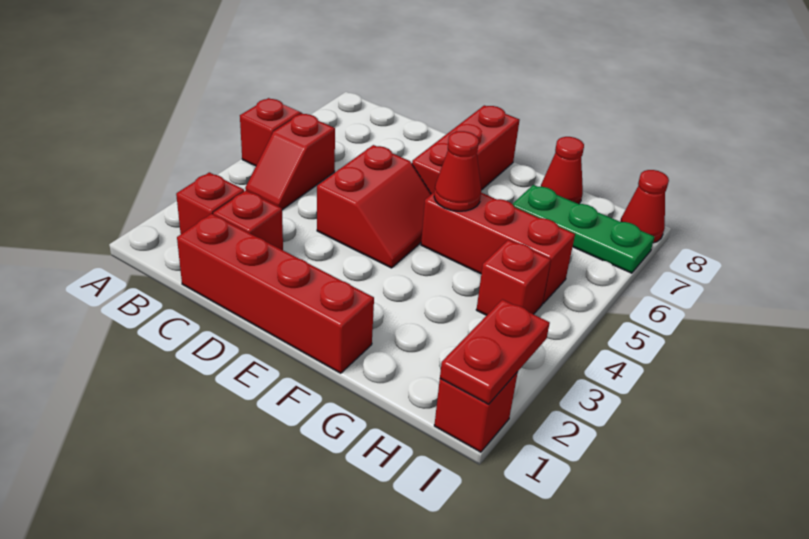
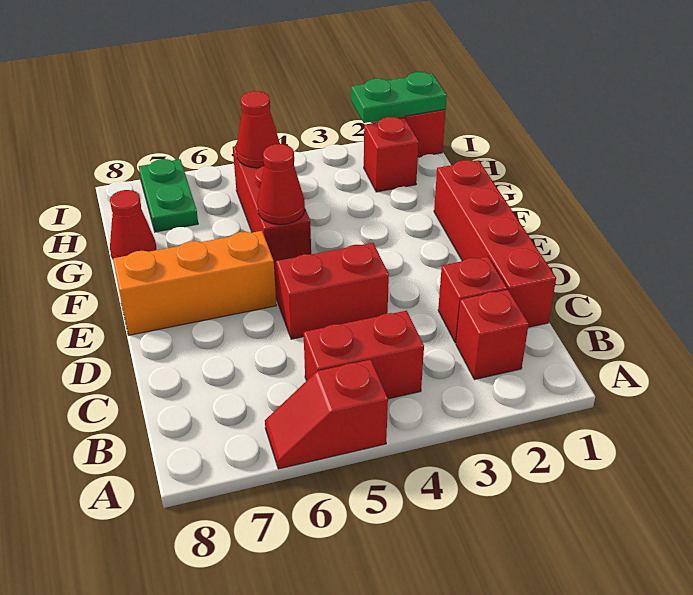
red slope B4:B5 level 1 top 5 -> red brick B4:B5 level 1
red brick E6:E8 level 1 -> orange brick E6:E8 level 1
green plate G7:I7 level 1 -> green plate H7:I7 level 1
red brick H4 level 1 -> red brick H2 level 1
red plate I1:I2 level 2 -> green plate I1:I2 level 2
red cone I8 level 1 -> red cone H5 level 2

